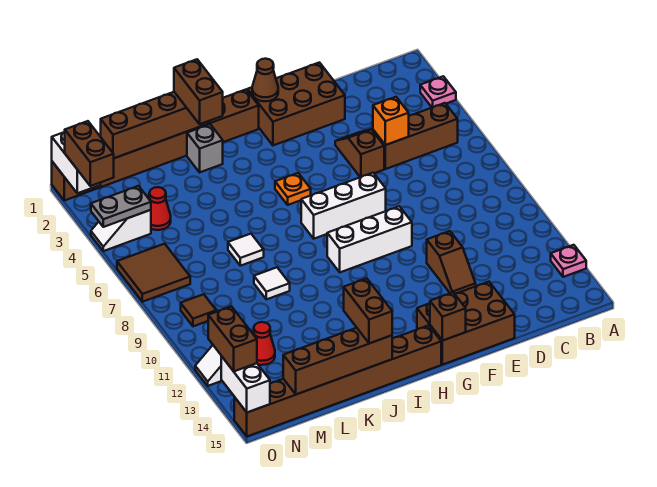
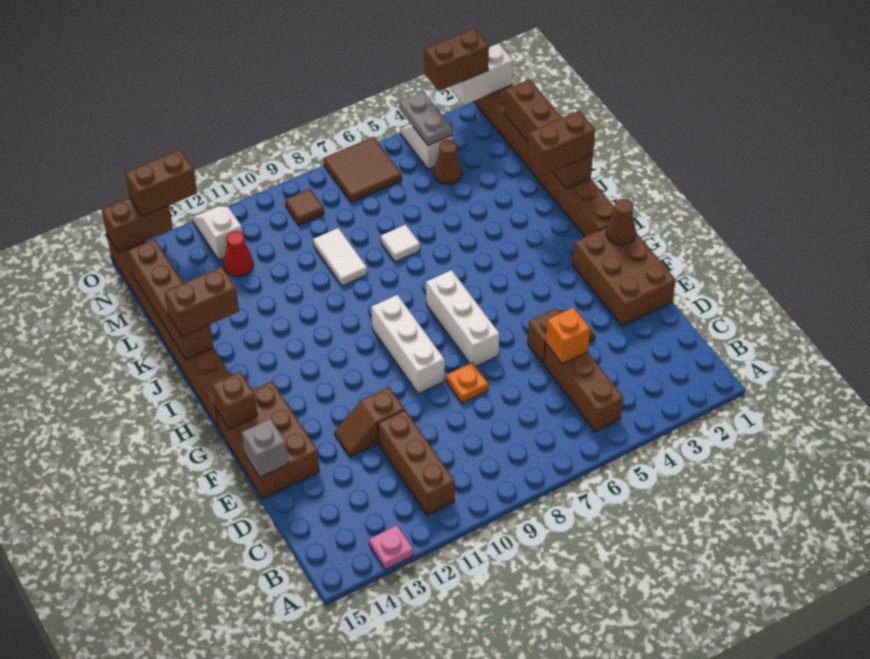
pink plate A3 level 1 -> none
none -> brown brick B11:D11 level 1
orange plate H5 level 1 -> orange plate E8 level 1
grey brick J2 level 1 -> grey brick E15 level 2
white tile K9 level 1 -> white tile K9:L9 level 1
red cone M4 level 1 -> brown cone M4 level 1
white brick O14:O15 level 2 -> brown brick O14:O15 level 2

